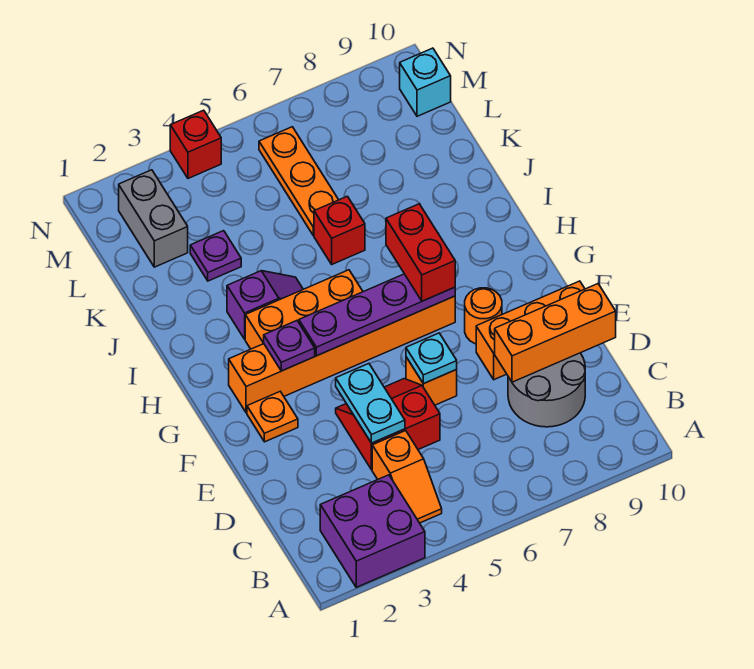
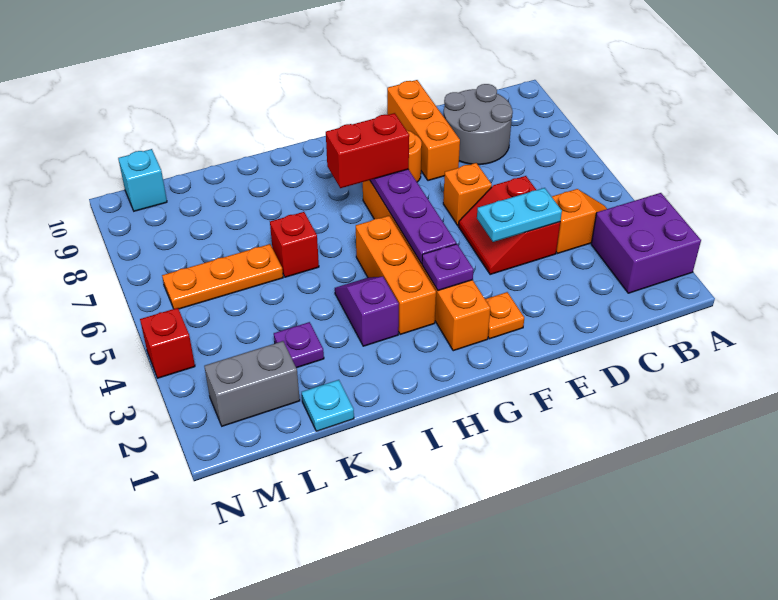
orange brick D8:D10 level 2 -> none
cyan plate E6 level 2 -> cyan plate K1 level 1

